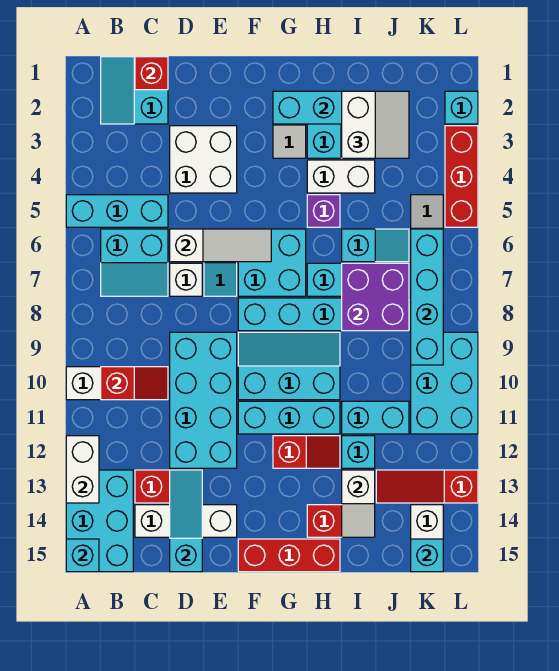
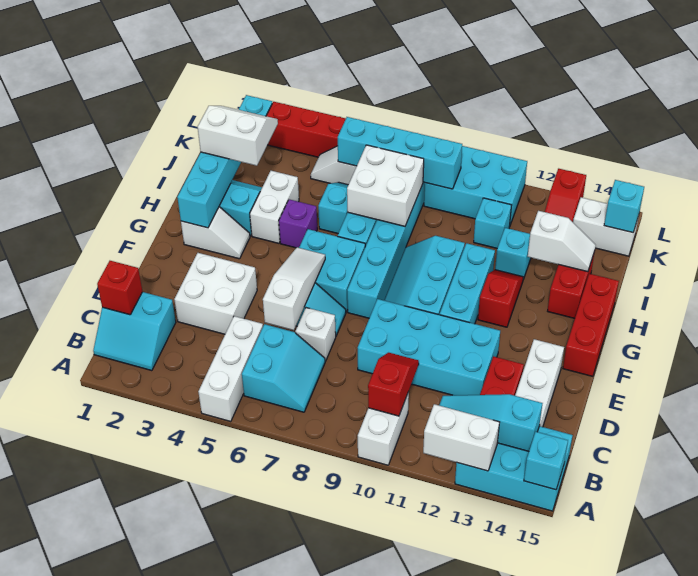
cyan brick A5:C5 level 1 -> white brick A5:C5 level 1
cyan slope D13:D15 level 2 top 15 -> cyan slope B12:B14 level 2 top 14
purple brick I7:J8 level 2 -> white brick I7:J8 level 2
cyan brick I11:J11 level 1 -> cyan brick J11 level 1

